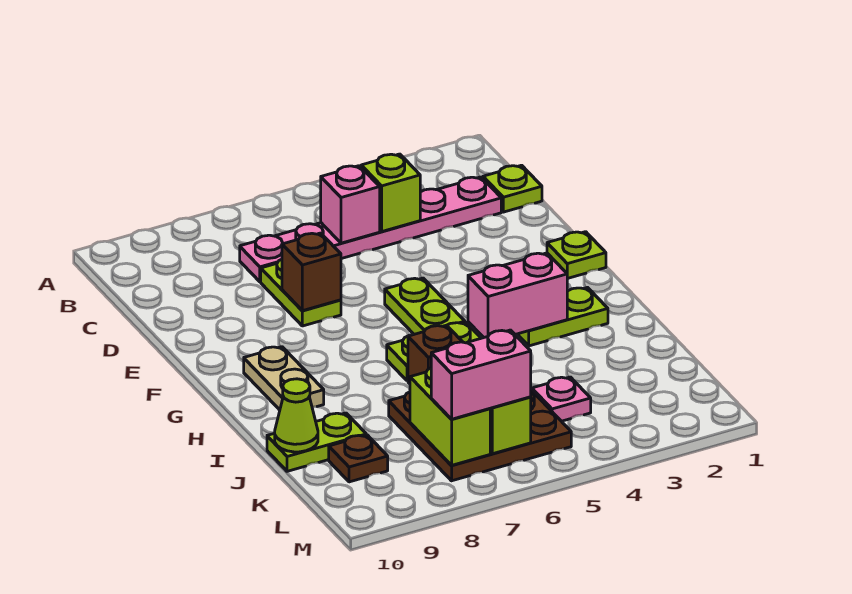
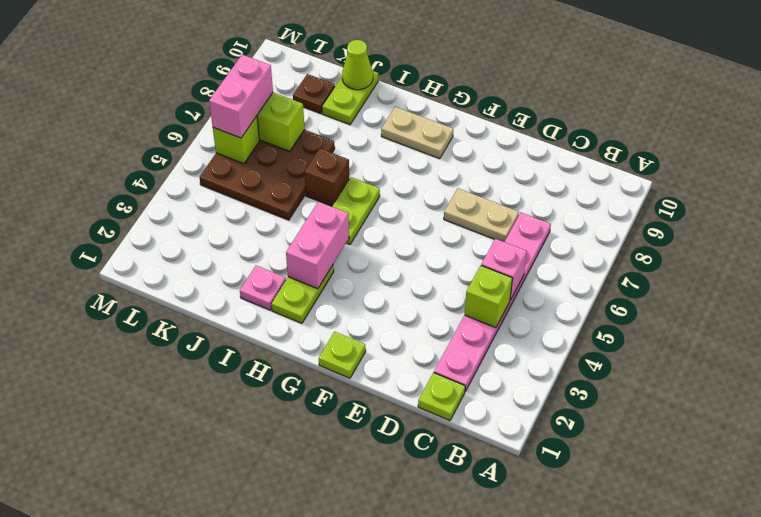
lime plate D7:E7 level 1 -> tan plate D7:E7 level 1
brown brick E7 level 2 -> none
lime plate F5:G5 level 1 -> none
pink plate K4 level 1 -> pink plate I2 level 1

